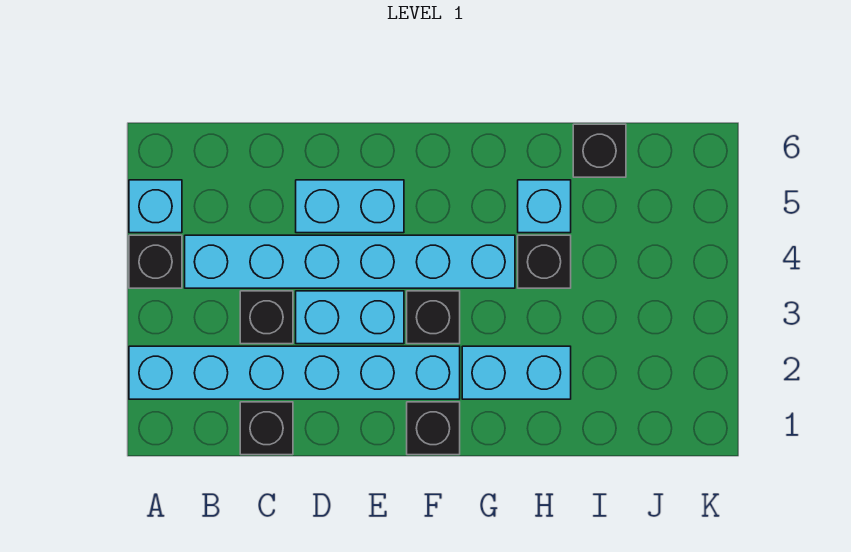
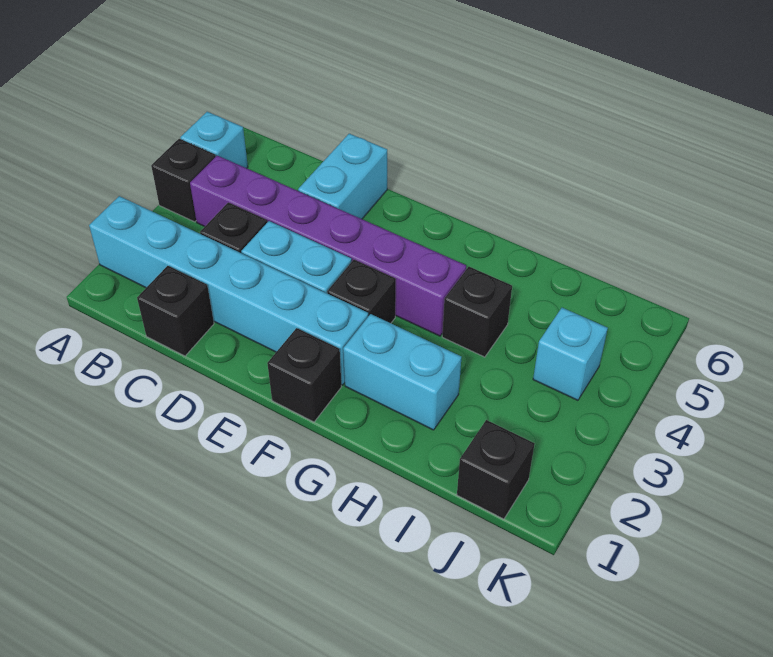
cyan brick B4:G4 level 1 -> purple brick B4:G4 level 1
cyan brick D5:E5 level 1 -> cyan brick D5:D6 level 1
cyan brick H5 level 1 -> cyan brick J4 level 1
black brick I6 level 1 -> black brick J1 level 1

